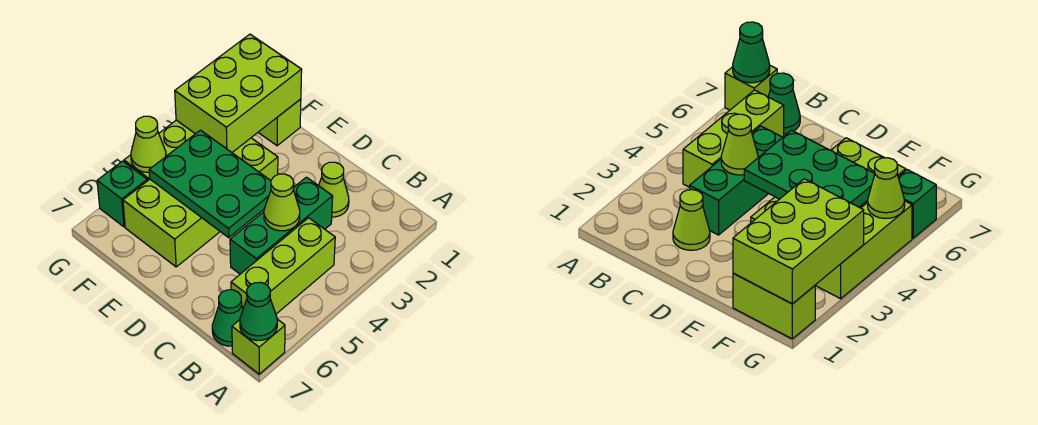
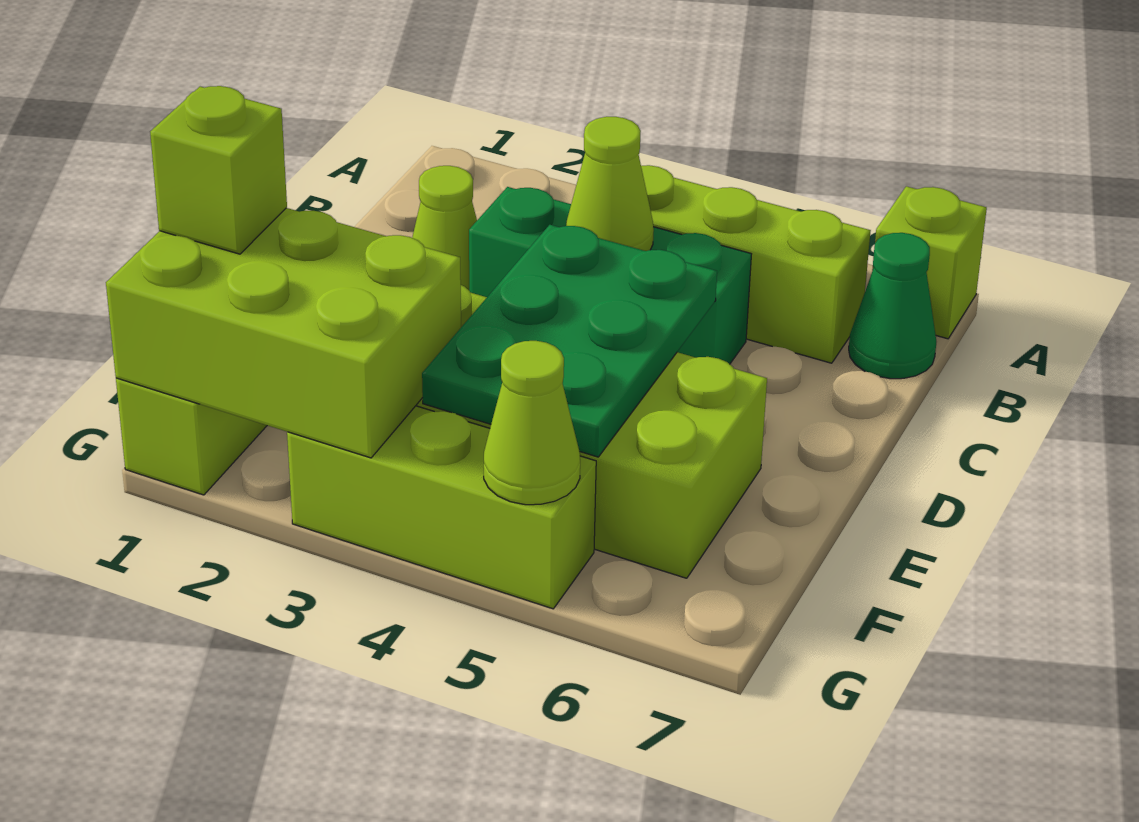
green cone A7 level 2 -> none
none -> lime brick F1 level 3
green brick G6 level 1 -> none

